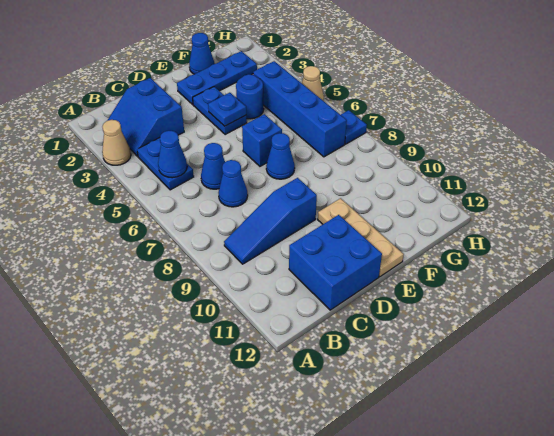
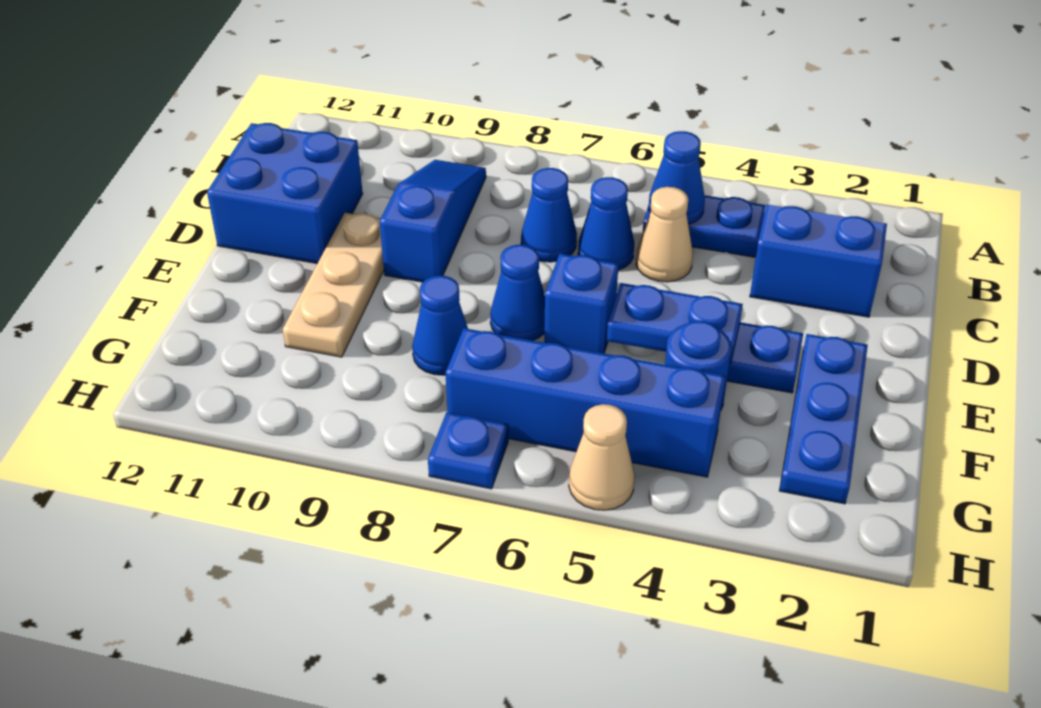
tan cone A3 level 1 -> tan cone C5 level 1
blue plate E4 level 2 -> blue plate E4:E5 level 2
tan plate E10:E12 level 1 -> tan plate D10:F10 level 1
blue cone F1 level 1 -> blue cone F8 level 1

